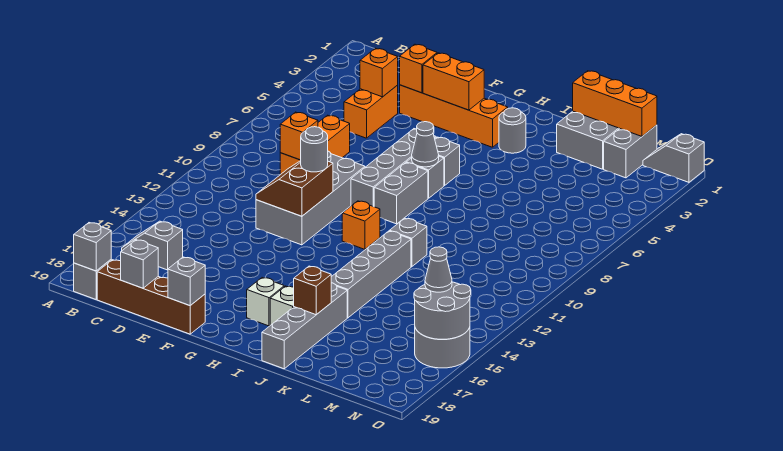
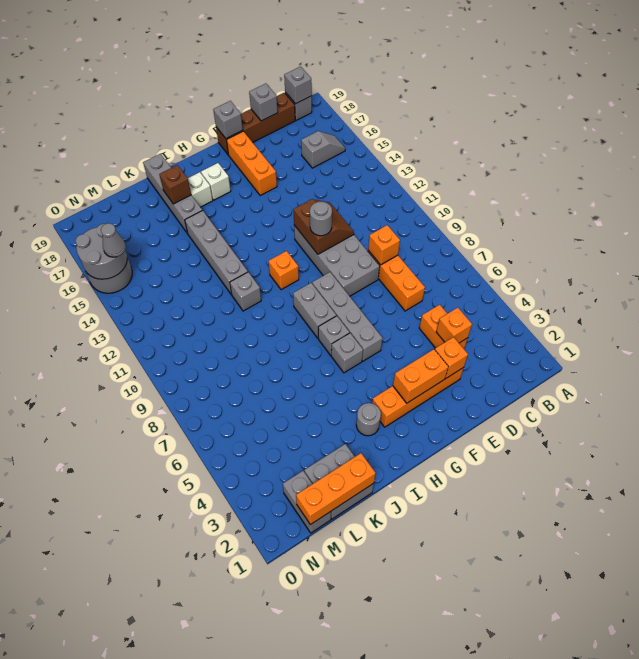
none -> orange brick F16:F18 level 1
grey cone H7 level 2 -> none
grey slope N1:O1 level 1 top O -> none

